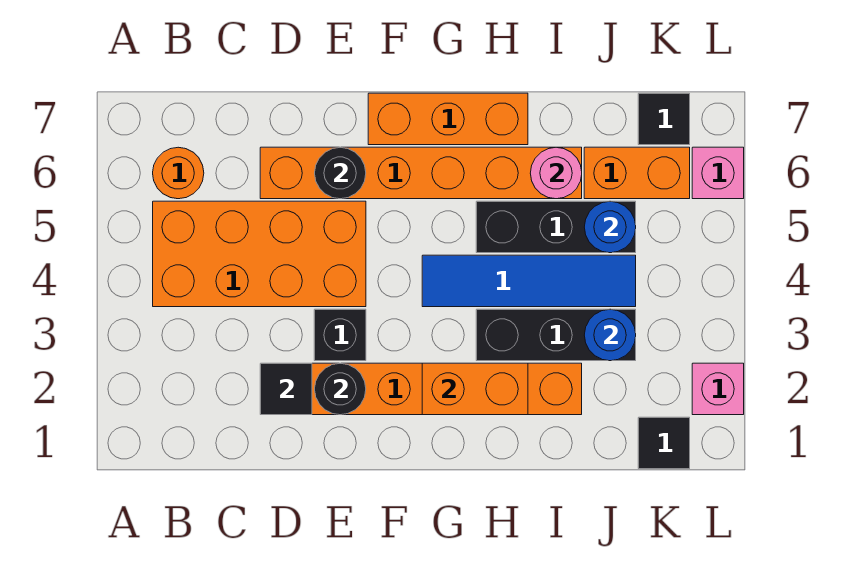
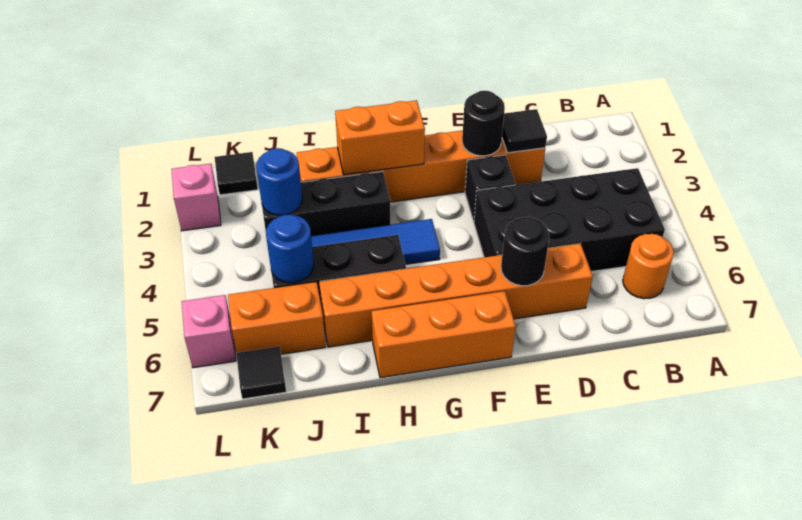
orange brick B4:E5 level 1 -> black brick B4:E5 level 1
pink round brick I6 level 2 -> none

